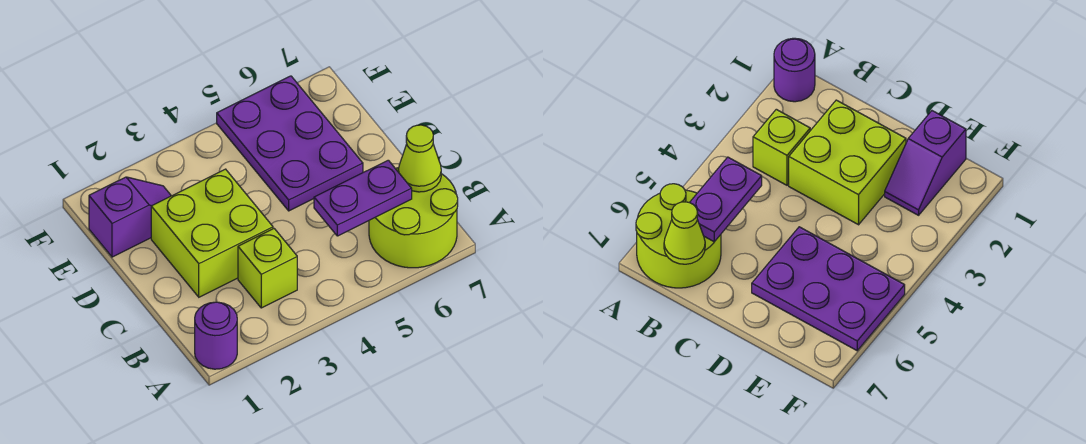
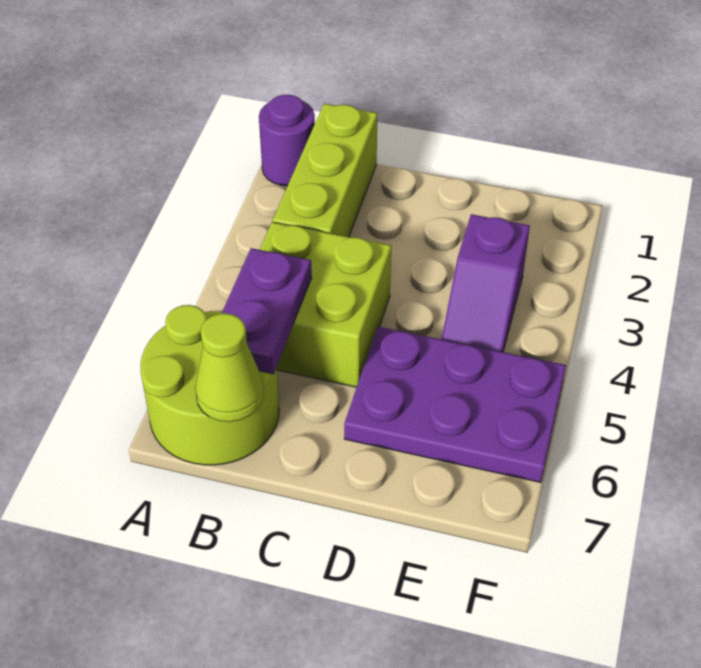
lime brick B3 level 1 -> lime brick B1:B3 level 1
lime brick C2:D3 level 1 -> lime brick B4:C5 level 1
purple slope E1:E2 level 1 top 1 -> purple slope E3:E4 level 1 top 3

